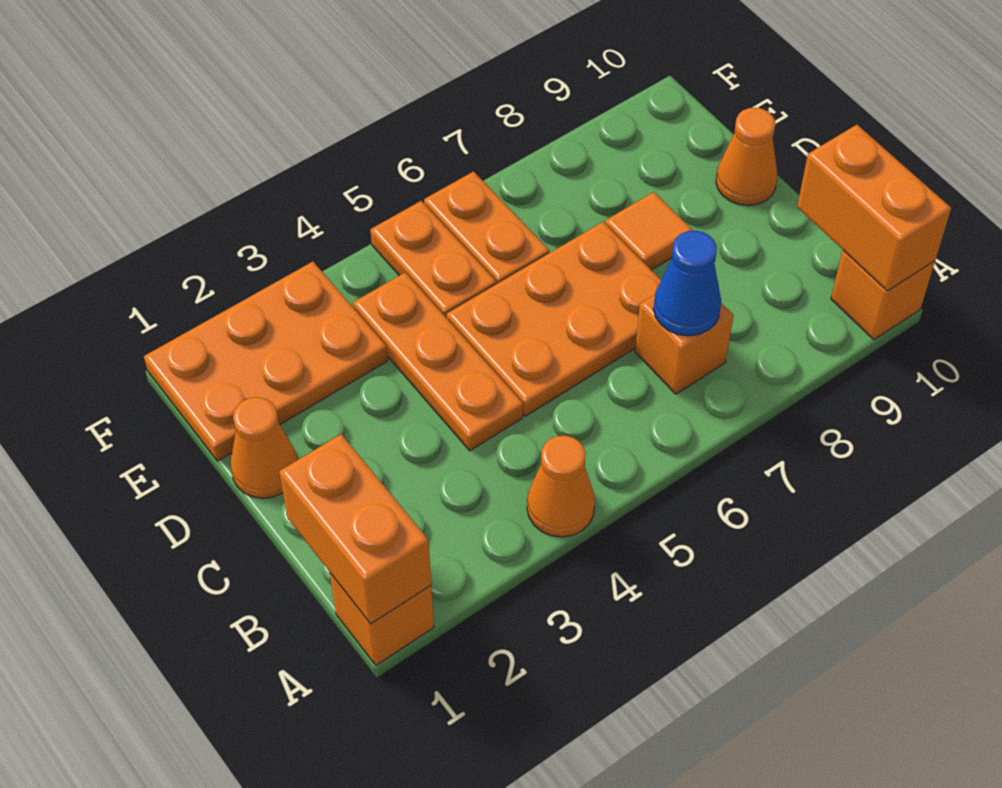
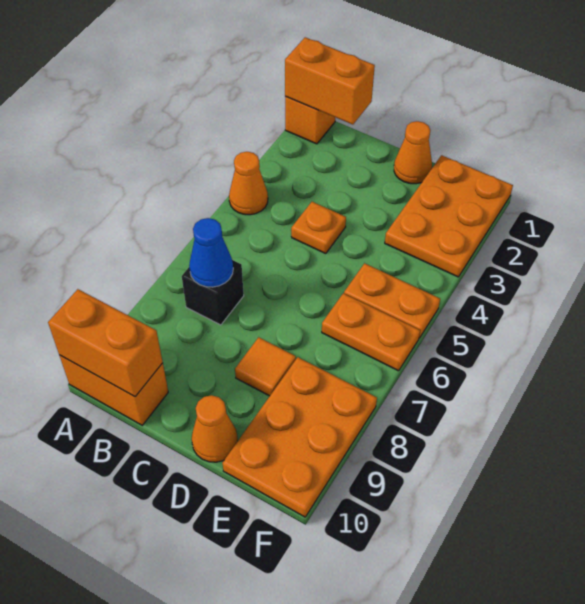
orange brick A10 level 1 -> orange brick A10:B10 level 1
orange brick B7 level 1 -> black brick B7 level 1
orange plate C4:E4 level 1 -> orange plate C4 level 1
orange plate C5:D7 level 1 -> orange plate E8:F10 level 1

